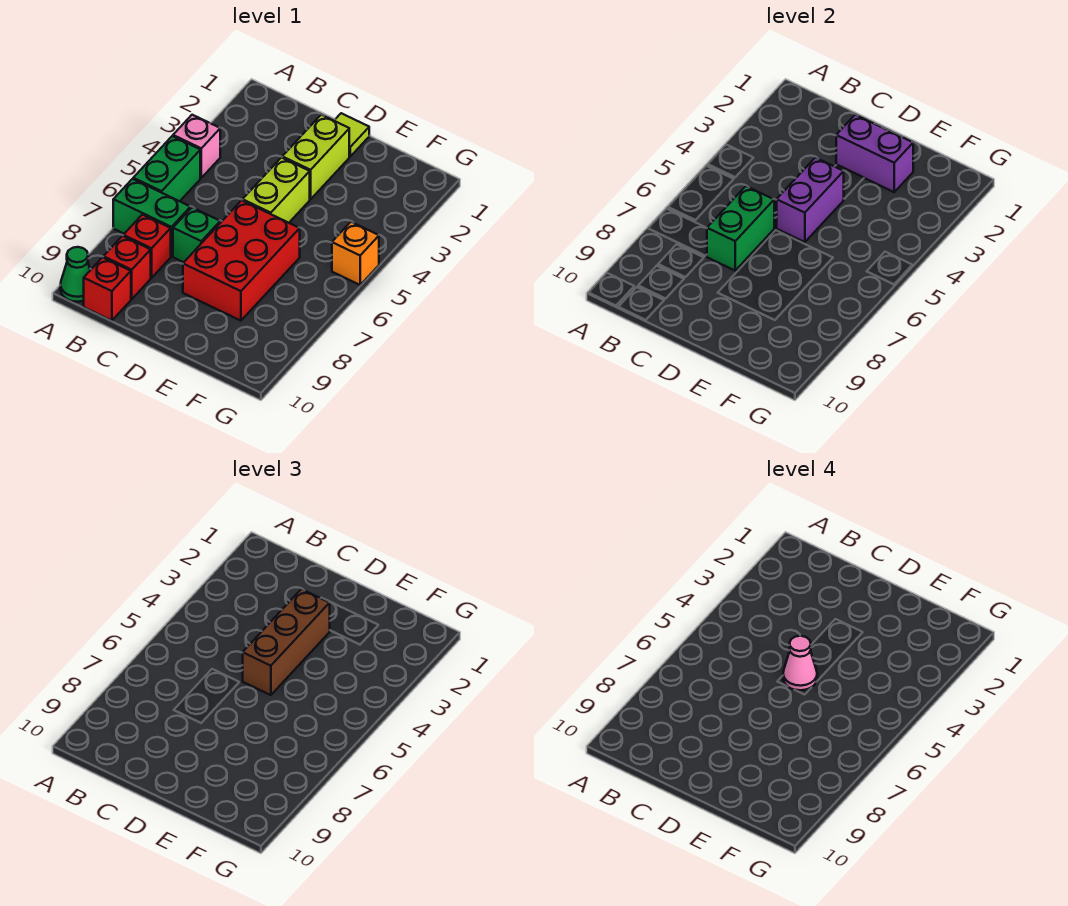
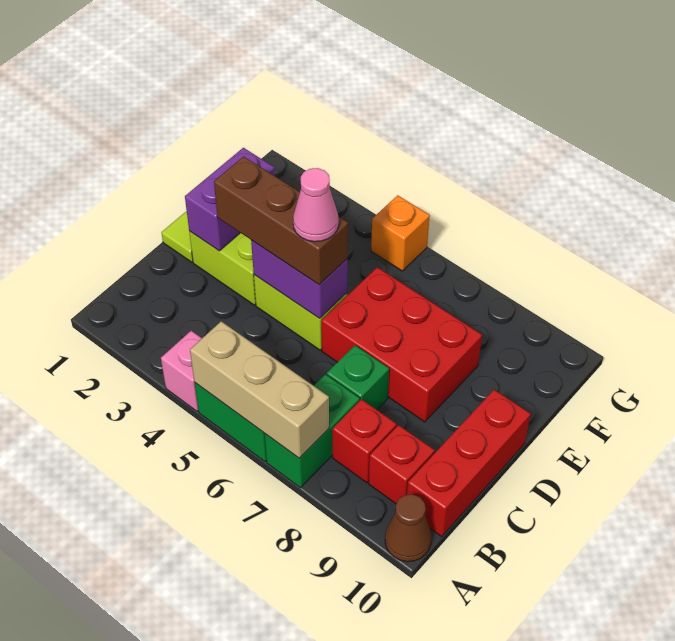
none -> tan brick A5:A7 level 2
green cone A10 level 1 -> brown cone A10 level 1
red brick B10 level 1 -> red brick B10:D10 level 1
green brick C6:C7 level 2 -> none

